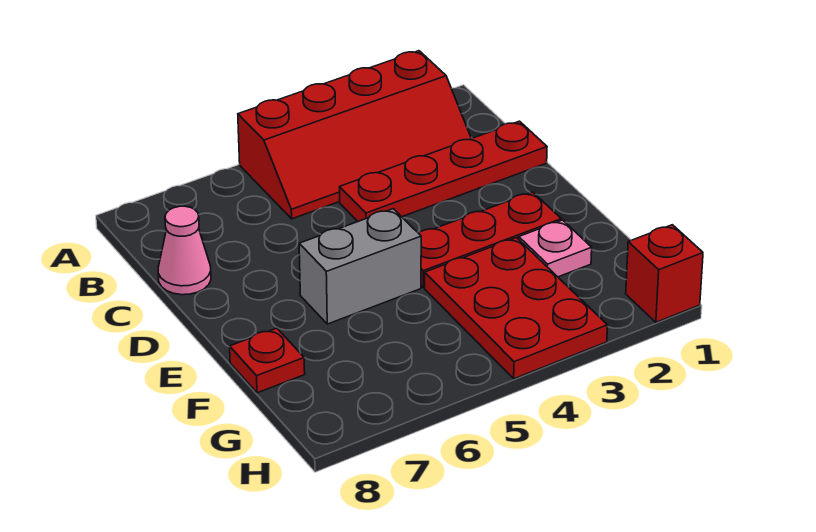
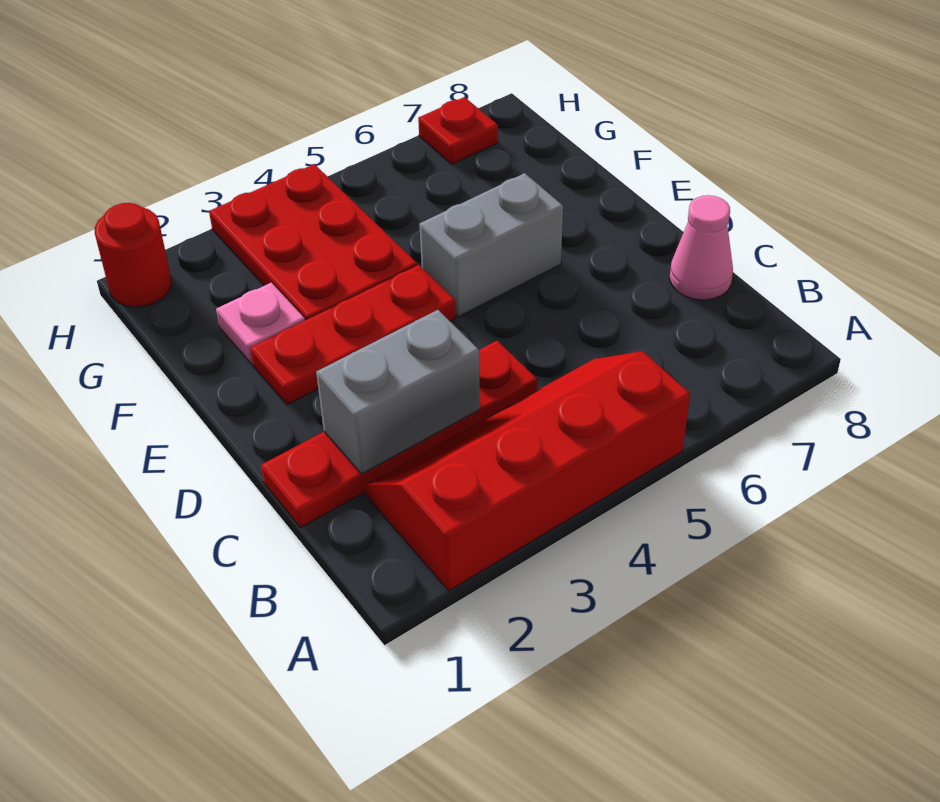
none -> grey brick C2:C3 level 2
red plate F8 level 1 -> red plate H7 level 1
red brick H1 level 1 -> red round brick H1 level 1

